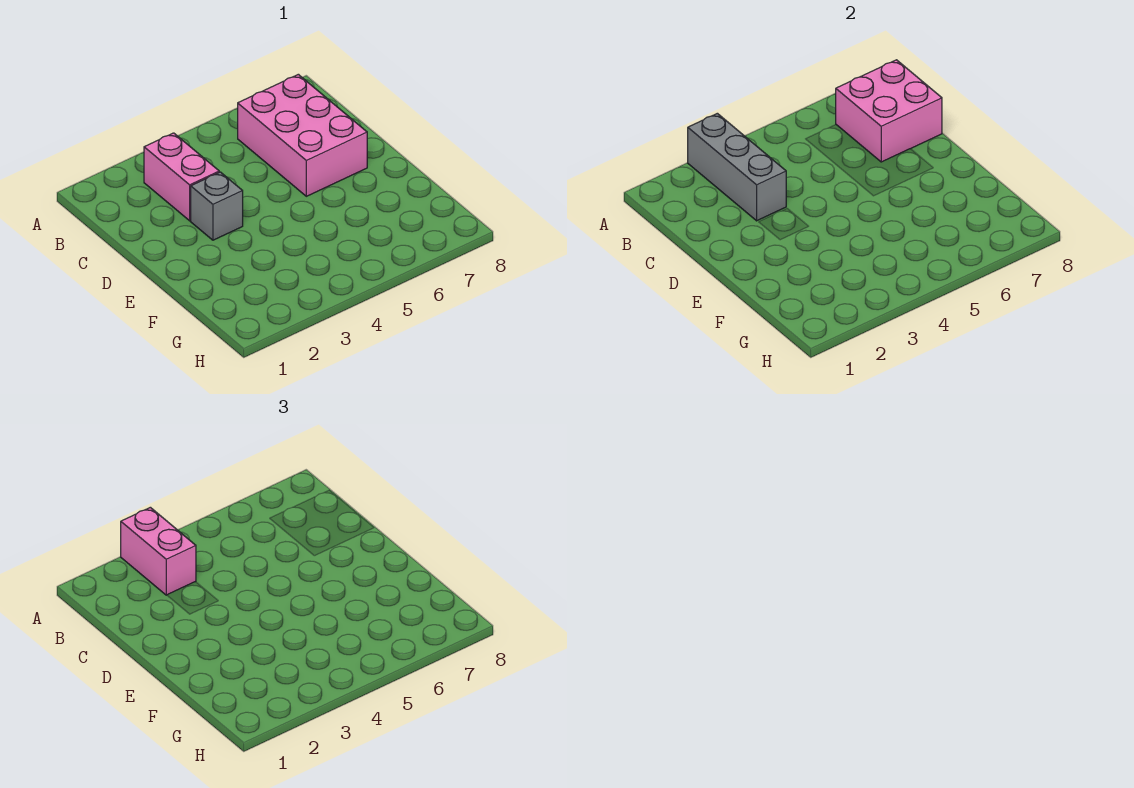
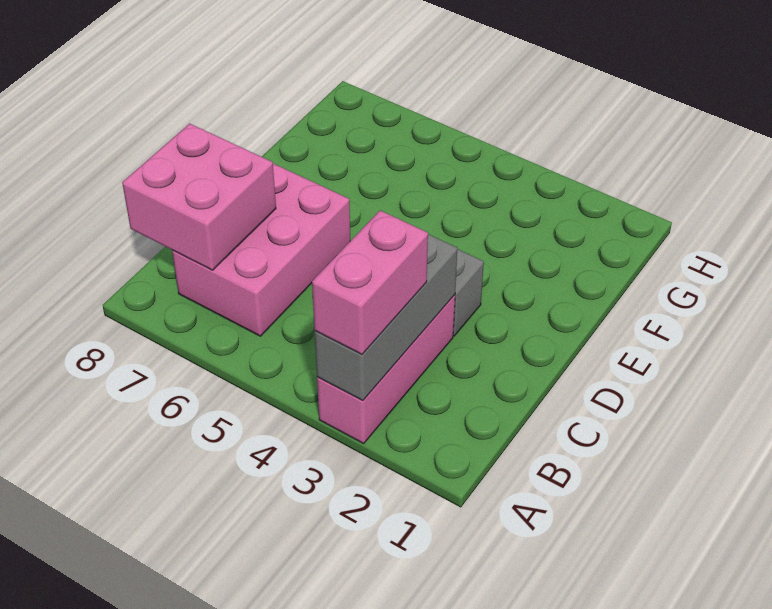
pink brick B3:C3 level 1 -> pink brick A3:C3 level 1

